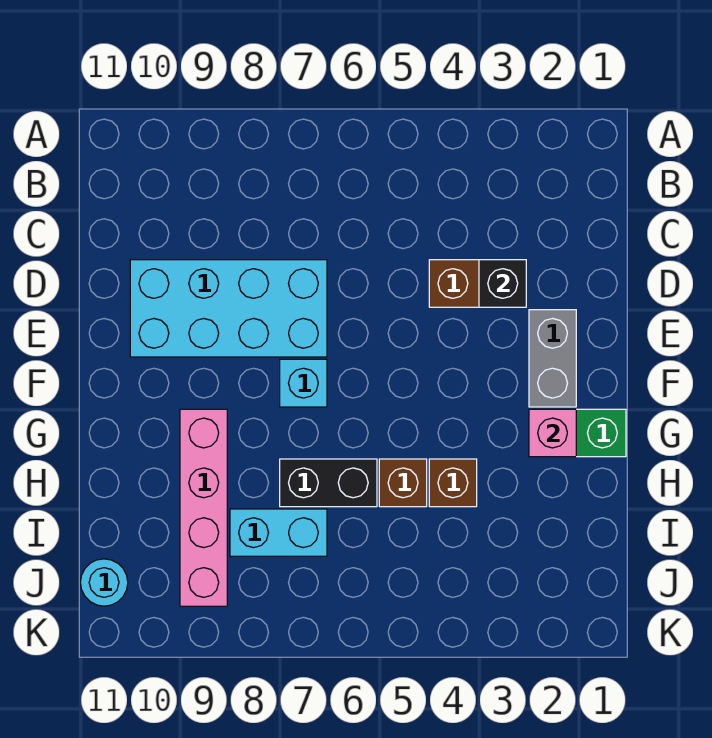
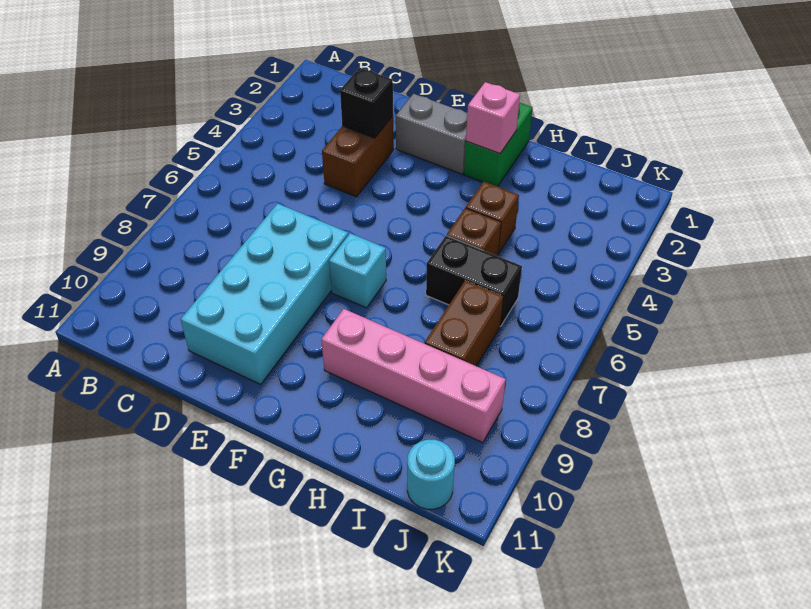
black brick H6:H7 level 1 -> black brick H6:I6 level 1
cyan brick I7:I8 level 1 -> brown brick I7:I8 level 1

